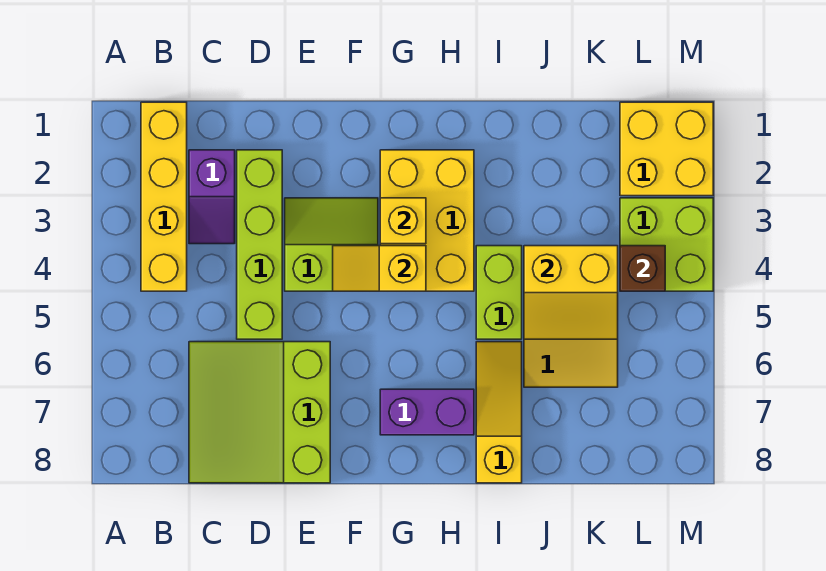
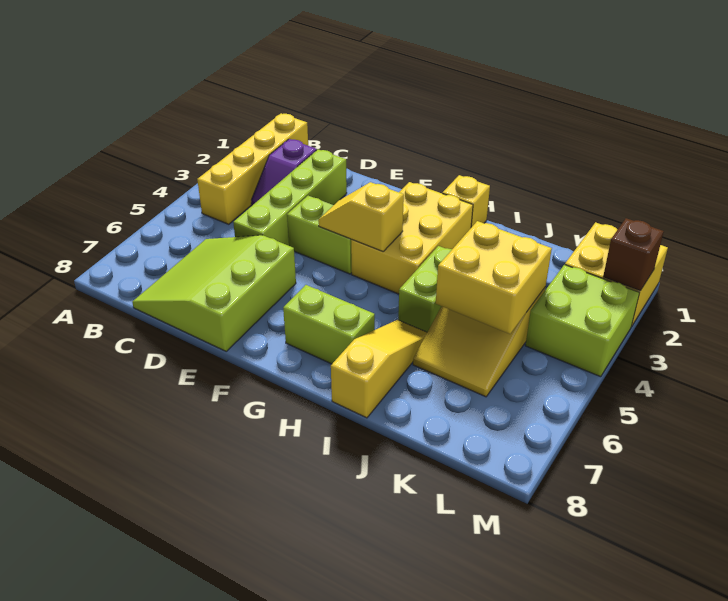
yellow brick G3 level 2 -> yellow brick H1 level 1
purple brick G7:H7 level 1 -> lime brick G7:H7 level 1
yellow slope J4:K5 level 2 top 4 -> yellow brick J4:K5 level 2
brown brick L4 level 2 -> brown brick M2 level 2

